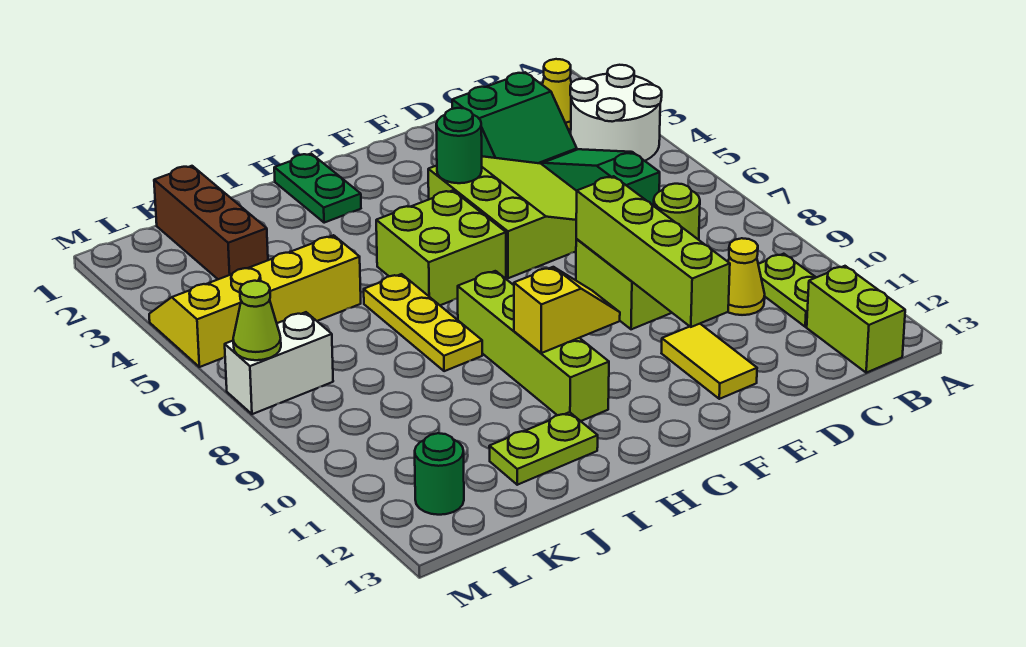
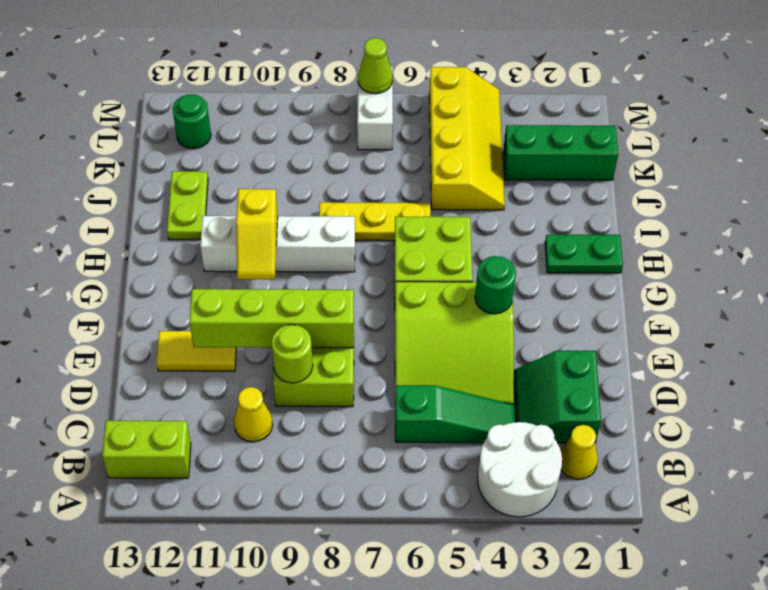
lime plate B10:B11 level 1 -> none
lime brick H8:H11 level 1 -> white brick H8:H11 level 1
brown brick K1:K3 level 1 -> green brick K1:K3 level 1

